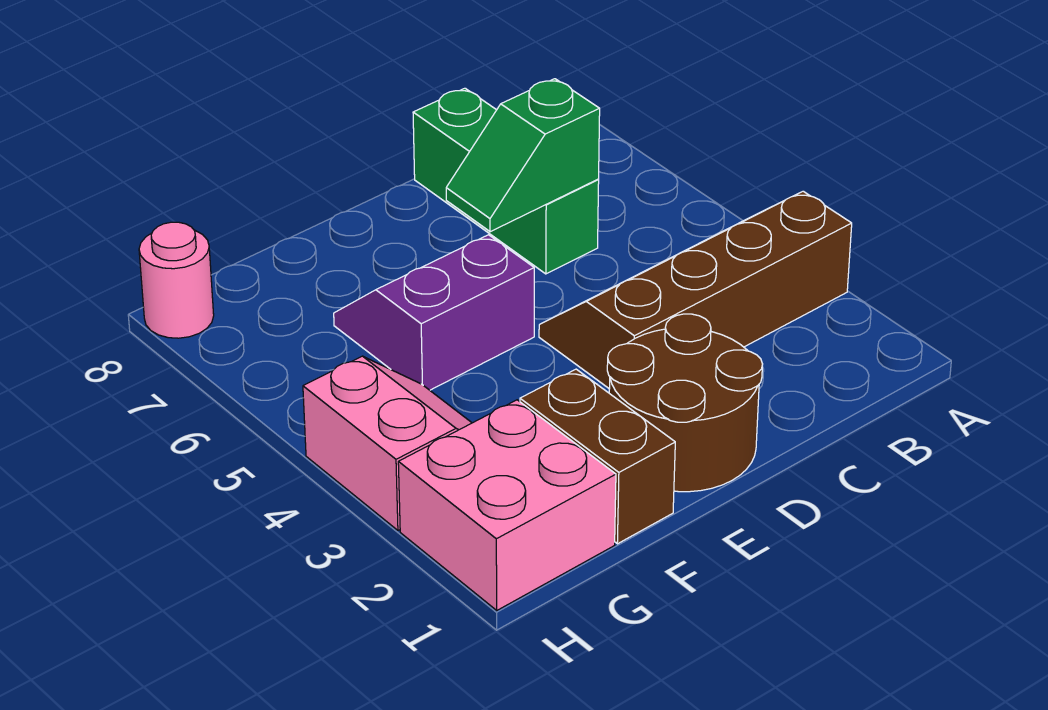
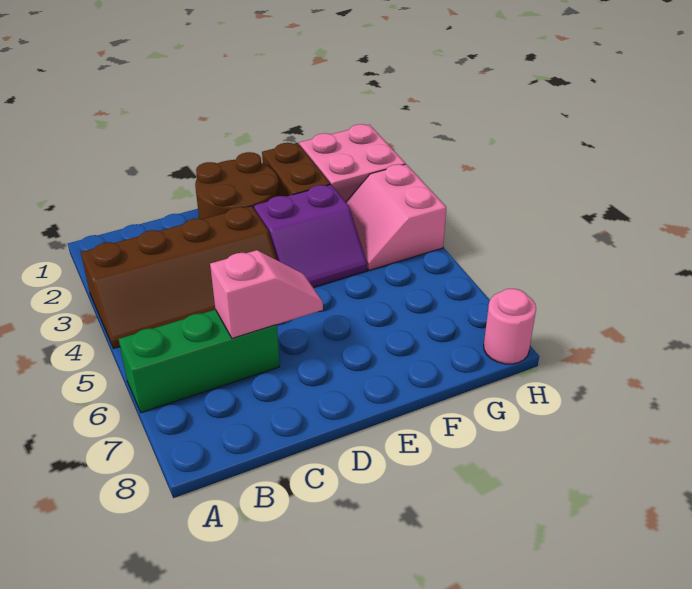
green brick C6:C8 level 1 -> green brick A6:C6 level 1
green slope C6:D6 level 2 top C -> pink slope C6:D6 level 2 top C
purple slope E5:F6 level 1 top 5 -> purple slope E3:F4 level 1 top 3

